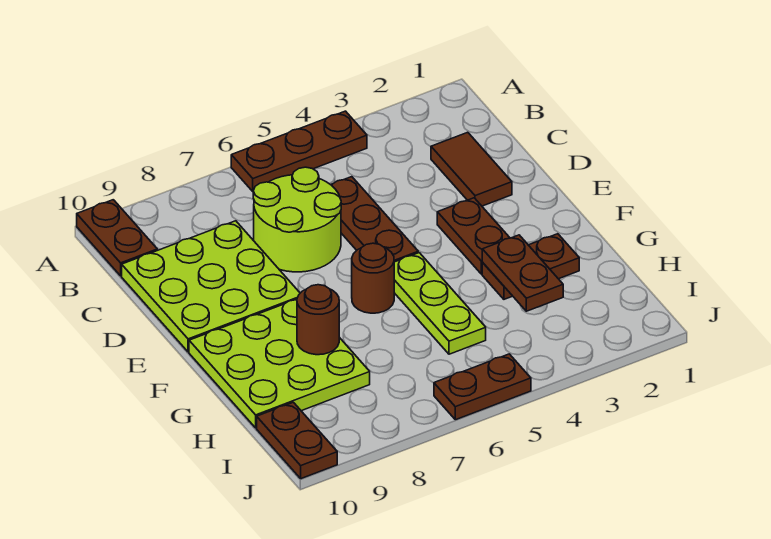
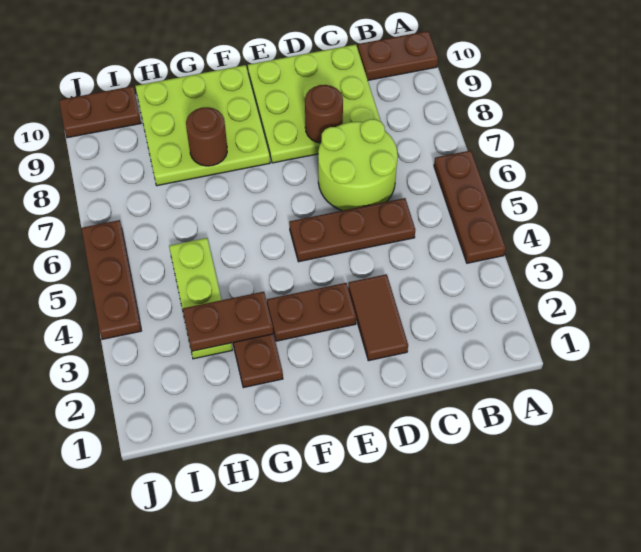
brown tile C2:D2 level 1 -> brown tile D2:D3 level 1
lime plate F5:H5 level 1 -> lime plate H3:H5 level 1
brown round brick F6 level 1 -> brown round brick D8 level 2
brown plate J5:J6 level 1 -> brown plate J4:J6 level 1

